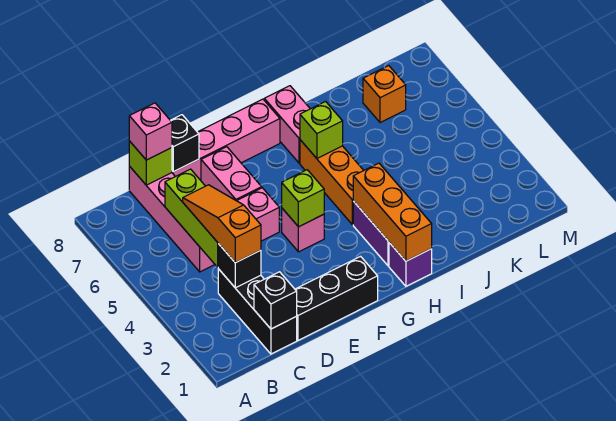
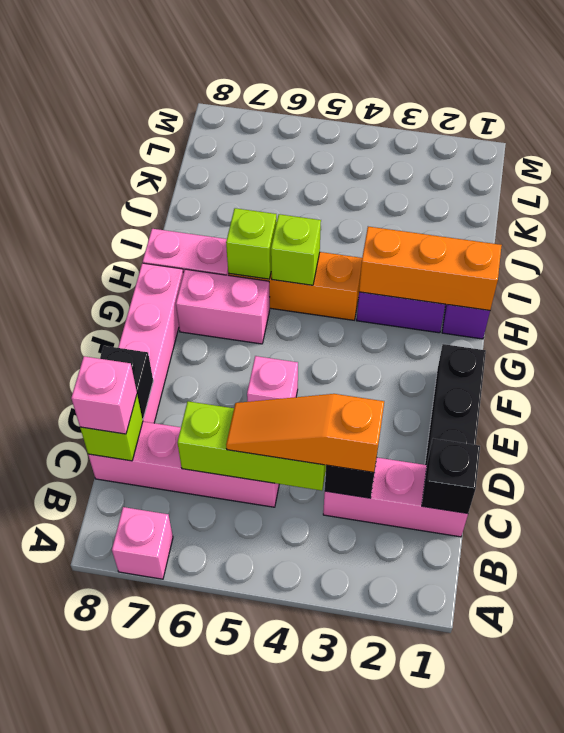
black brick C1:C3 level 1 -> pink brick C1:C3 level 1
pink brick E6:E7 level 1 -> pink brick G6:G7 level 1
pink brick F4 level 1 -> pink brick A7 level 1
lime brick F4 level 2 -> lime brick H5 level 2
orange brick K7 level 1 -> none

